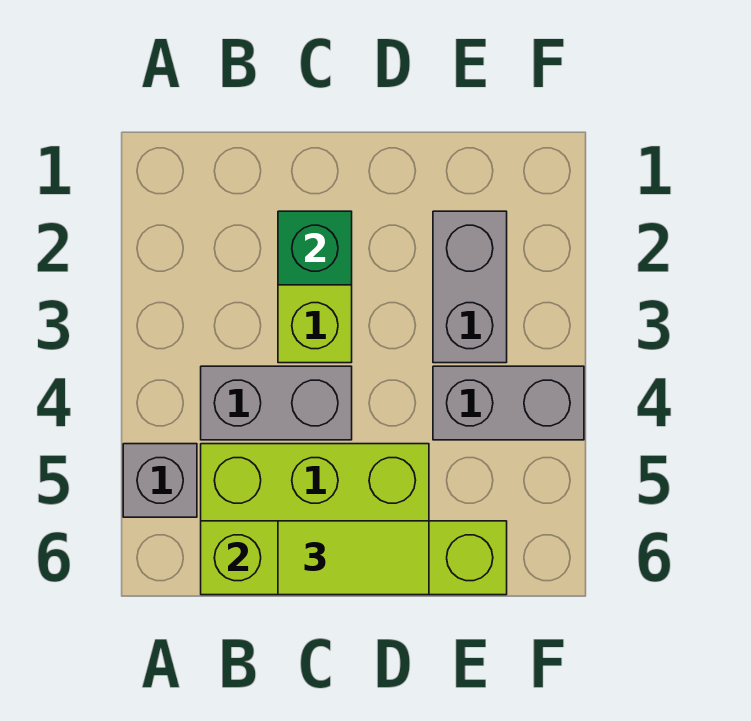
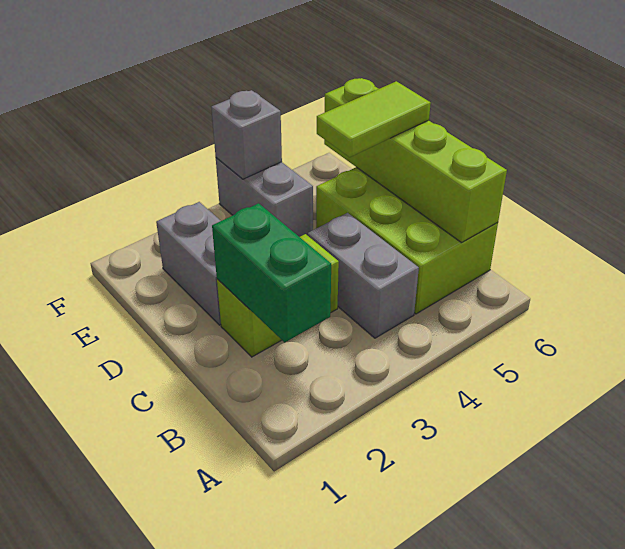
grey brick A5 level 1 -> grey brick F4 level 2
green brick C2 level 2 -> green brick B2:C2 level 2
lime tile C6:D6 level 3 -> lime tile D5:D6 level 3
grey brick E2:E3 level 1 -> grey brick D2:E2 level 1

